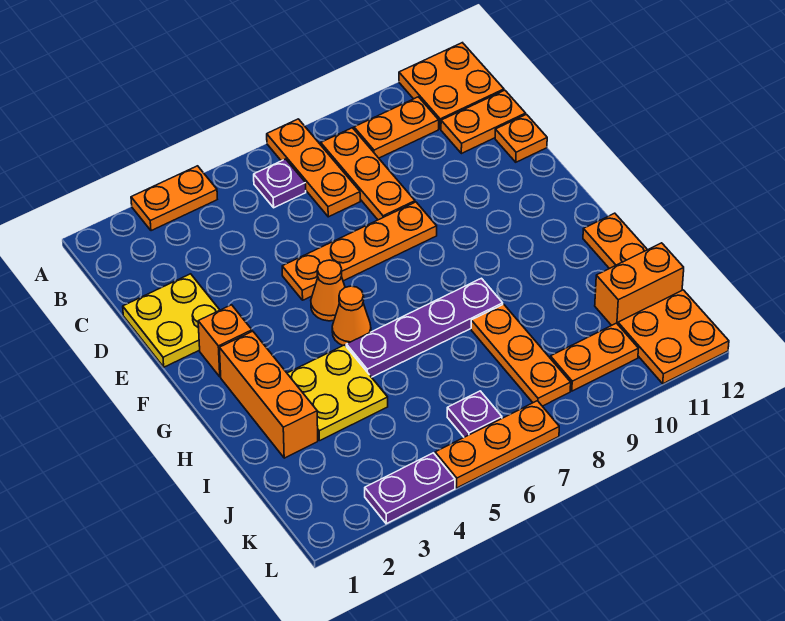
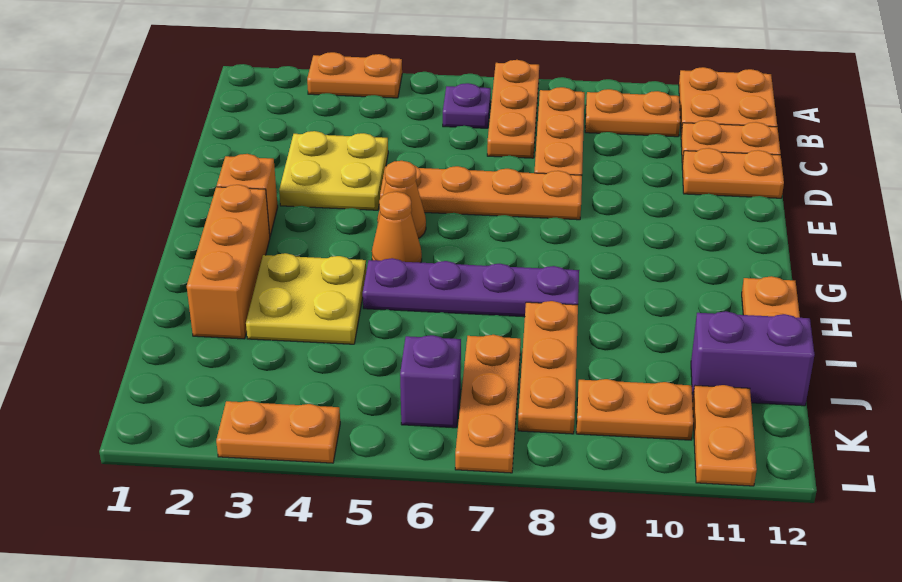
yellow plate D1:E2 level 1 -> yellow plate D3:E4 level 1
orange plate D12 level 1 -> orange plate D11:D12 level 1
orange brick J11:J12 level 1 -> purple brick J11:J12 level 1
purple plate K6 level 1 -> purple brick K6 level 1
orange plate K11:L12 level 1 -> orange plate K11:L11 level 1
purple plate L3:L4 level 1 -> orange plate L3:L4 level 1
orange plate L5:L7 level 1 -> orange plate J7:L7 level 1

